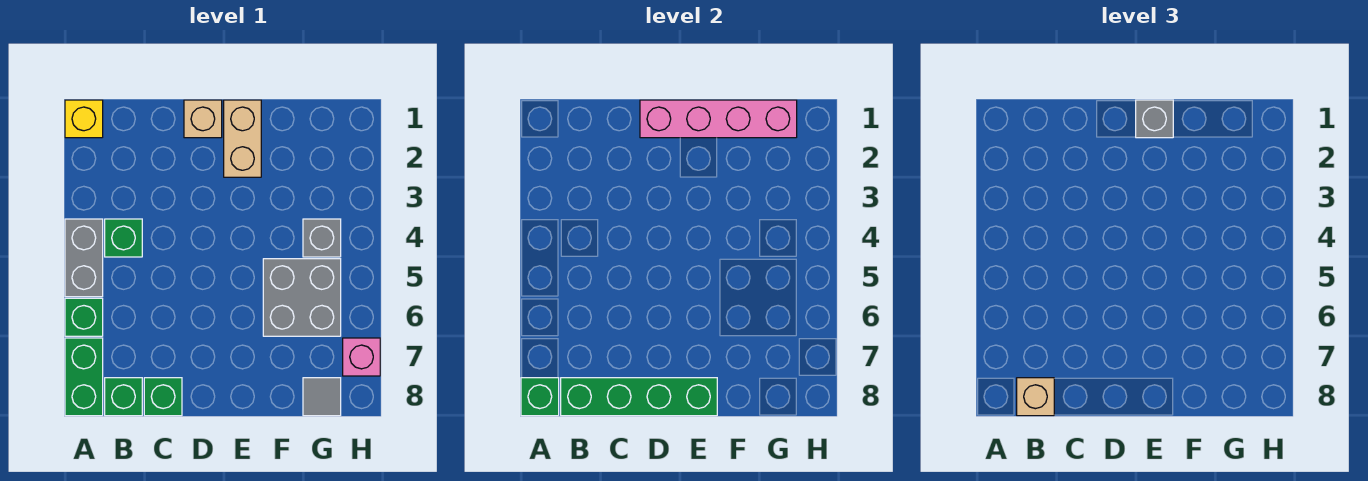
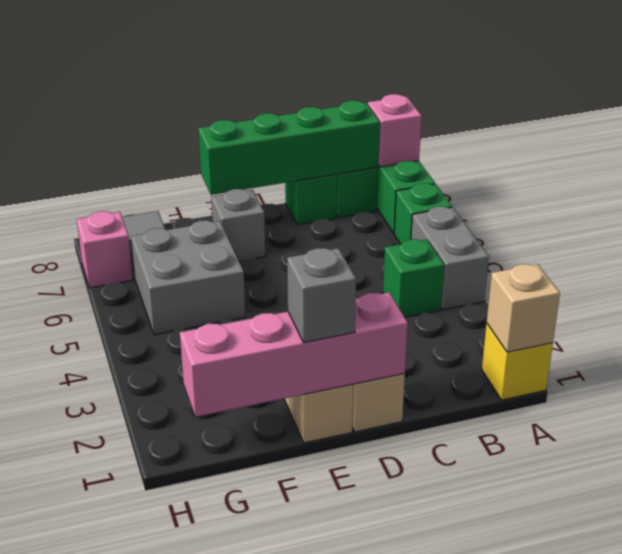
green brick A8 level 2 -> pink brick A8 level 2
tan brick B8 level 3 -> tan brick A1 level 2
grey brick G4 level 1 -> grey brick E7 level 1

